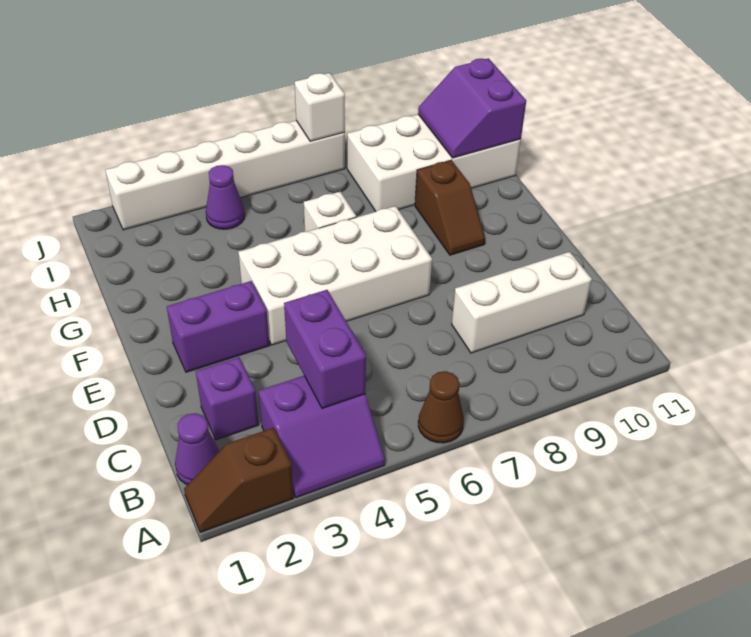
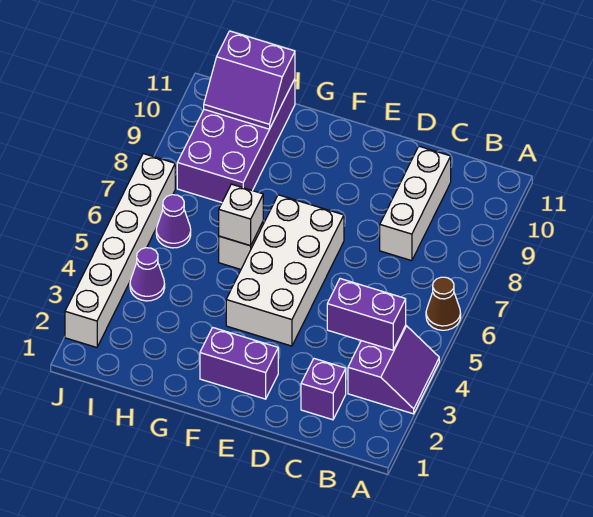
brown slope A1:A2 level 1 top 2 -> none
purple cone B1 level 1 -> purple cone I6 level 1
purple brick E2:E3 level 1 -> purple brick E2:F2 level 1
brown slope F9:G9 level 1 top G -> none
white brick H8:I11 level 1 -> purple brick H8:I11 level 1
white brick J7 level 2 -> white brick G6 level 2

